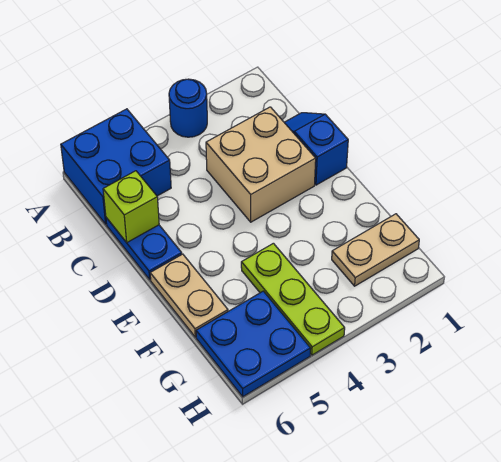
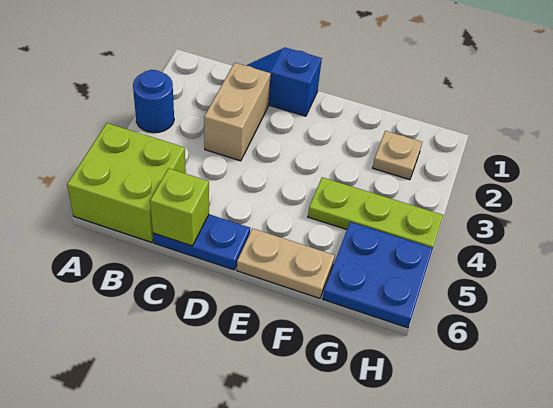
blue brick A5:B6 level 1 -> lime brick A5:B6 level 1
tan brick C2:D3 level 1 -> tan brick C2:C3 level 1
tan plate G1:G2 level 1 -> tan plate G2 level 1

